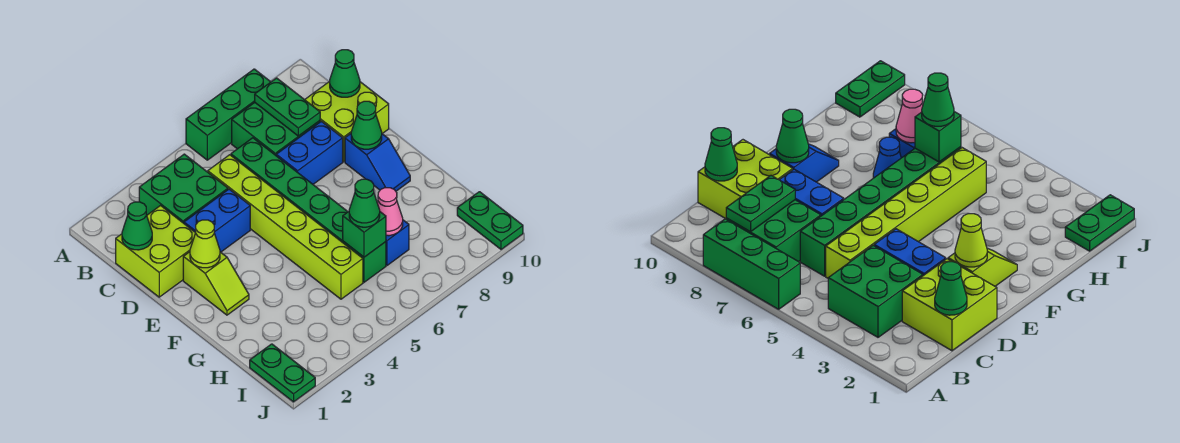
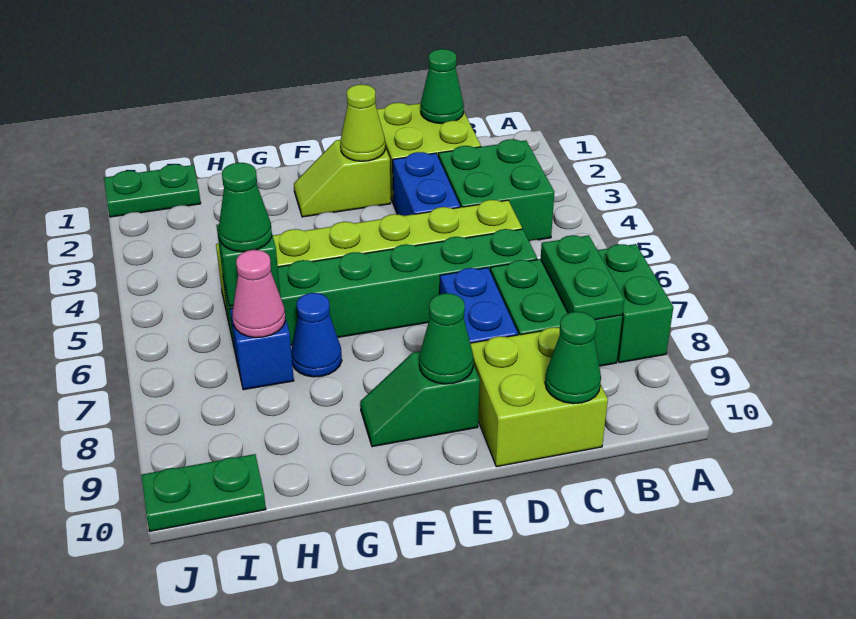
green brick A6:A8 level 1 -> green brick A7:A8 level 1
green plate B8:C8 level 2 -> green plate B7:B8 level 2
blue slope E9:F9 level 1 top E -> green slope E9:F9 level 1 top E

